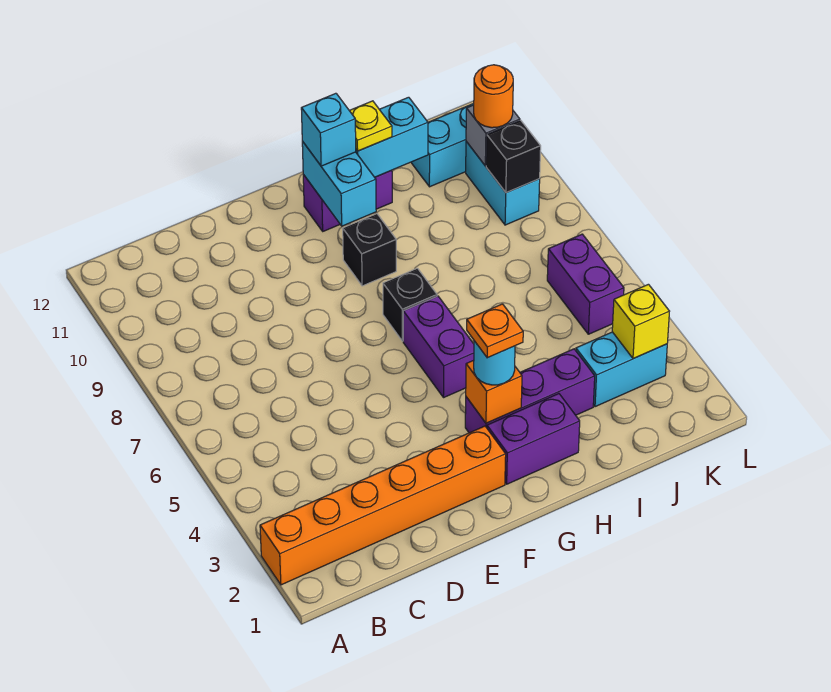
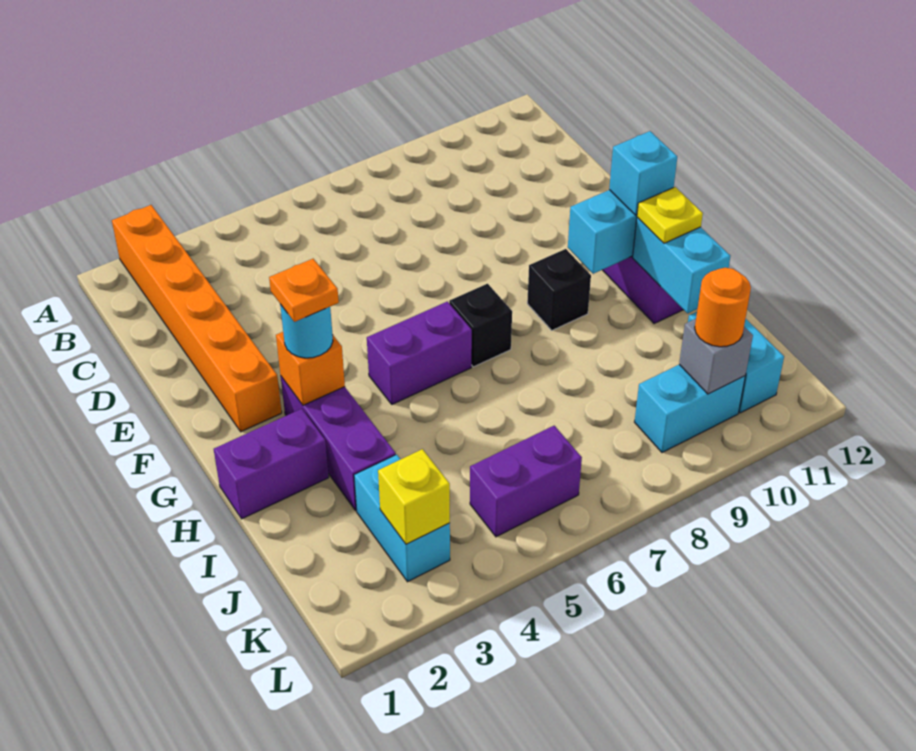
purple brick G2:H2 level 1 -> purple brick H1:H2 level 1
black brick K9 level 2 -> none

